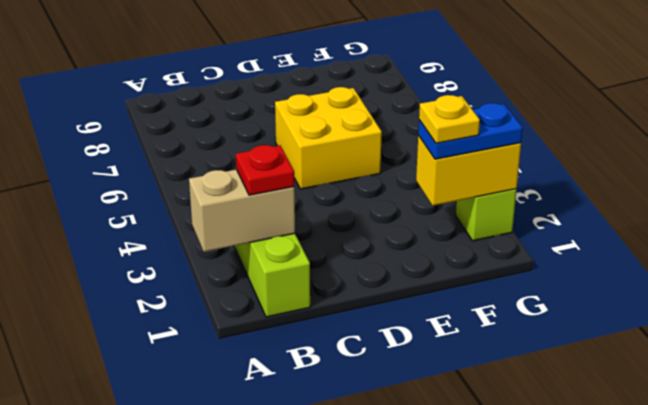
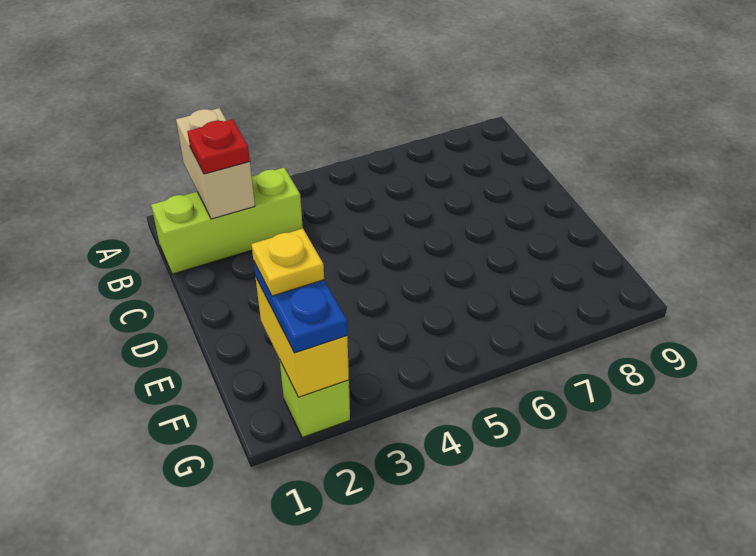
yellow brick D5:E6 level 1 -> none

